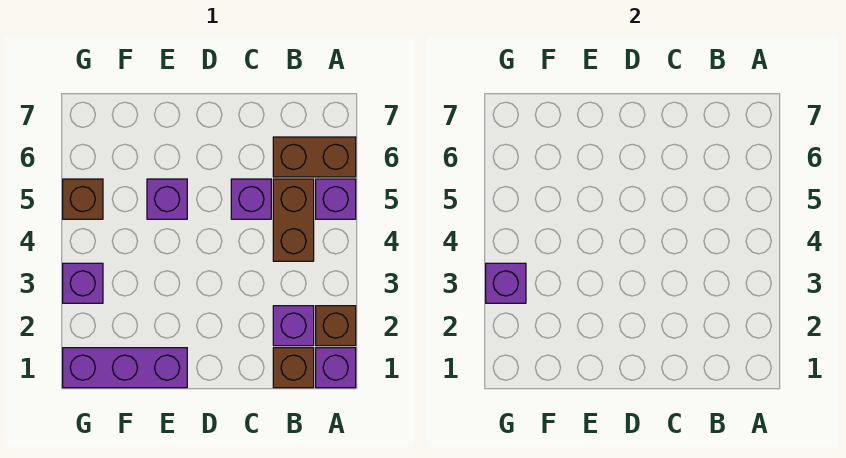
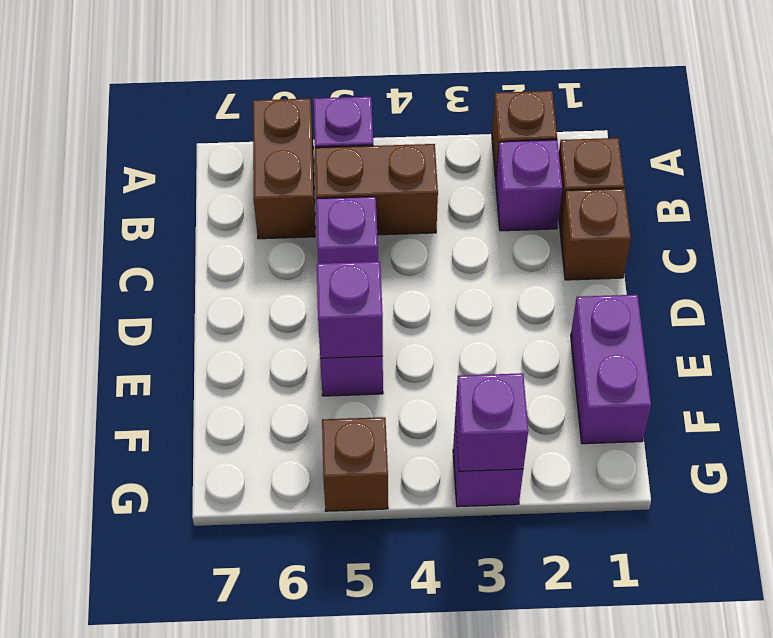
purple brick A1 level 1 -> purple brick E5 level 2
none -> brown brick C1 level 1
purple brick E1:G1 level 1 -> purple brick E1:F1 level 1

